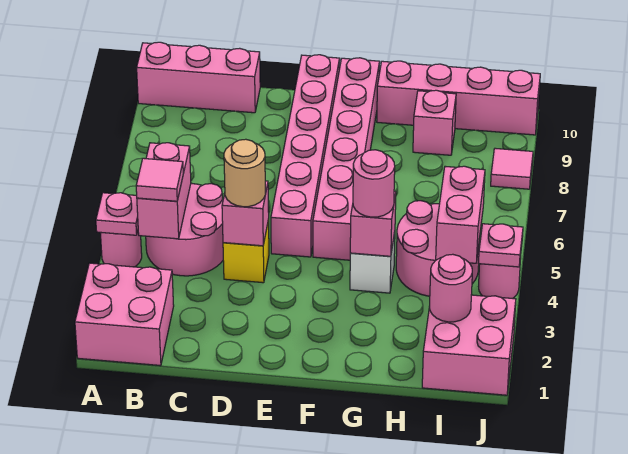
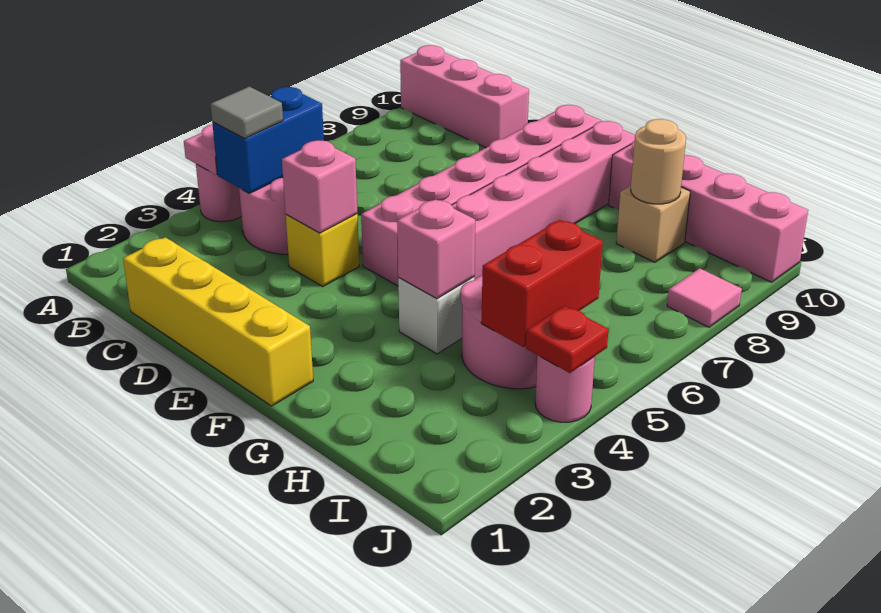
pink brick A1:B2 level 1 -> none
pink brick B4:B5 level 2 -> blue brick B4:B5 level 2
pink tile B4 level 3 -> grey tile B4 level 3
none -> yellow brick C1:F1 level 1
tan round brick D4 level 3 -> tan round brick H9 level 2
pink round brick G4 level 3 -> none
pink brick H9 level 1 -> tan brick H9 level 1
pink brick I1:J2 level 1 -> none
pink round brick I2 level 2 -> none
pink brick I4:I5 level 2 -> red brick I4:I5 level 2
pink plate J4 level 2 -> red plate J4 level 2

